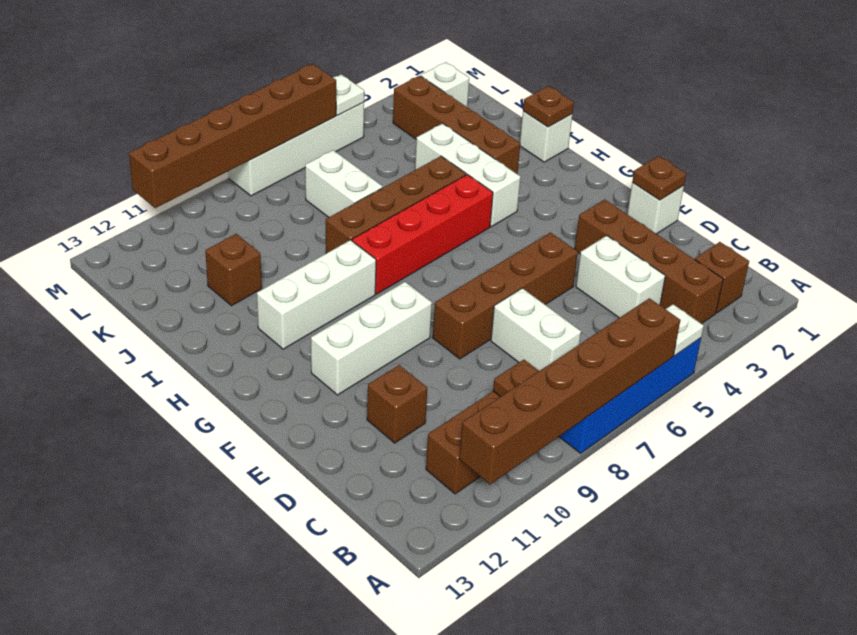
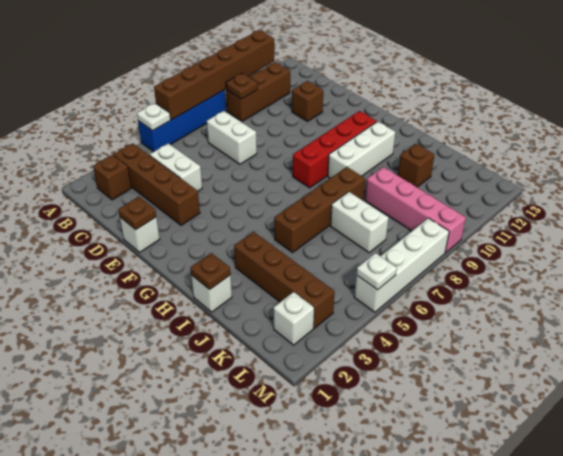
brown brick E5:E8 level 1 -> none
white brick F9:F11 level 1 -> none
white brick H4:J4 level 1 -> none
red brick H5:H8 level 1 -> red brick G8:G11 level 1
none -> pink brick J9:M9 level 1
brown brick M6:M11 level 2 -> none

